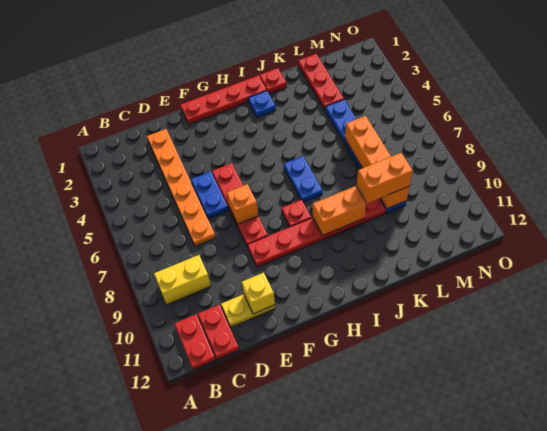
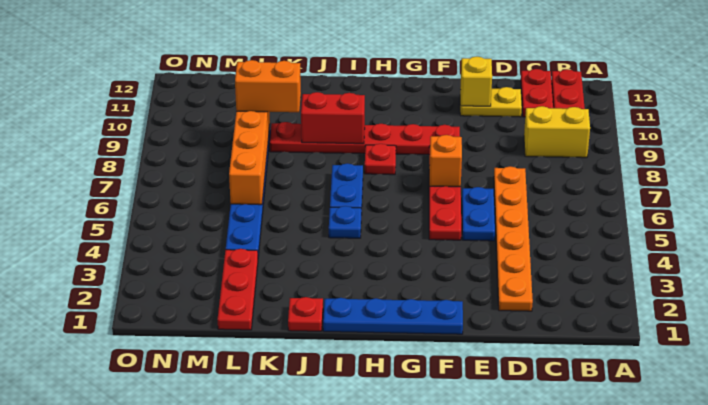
red plate F1:I1 level 1 -> blue plate F1:I1 level 1
blue plate I2 level 1 -> blue plate I5 level 1
orange brick I9:J9 level 2 -> red brick I9:J9 level 2

